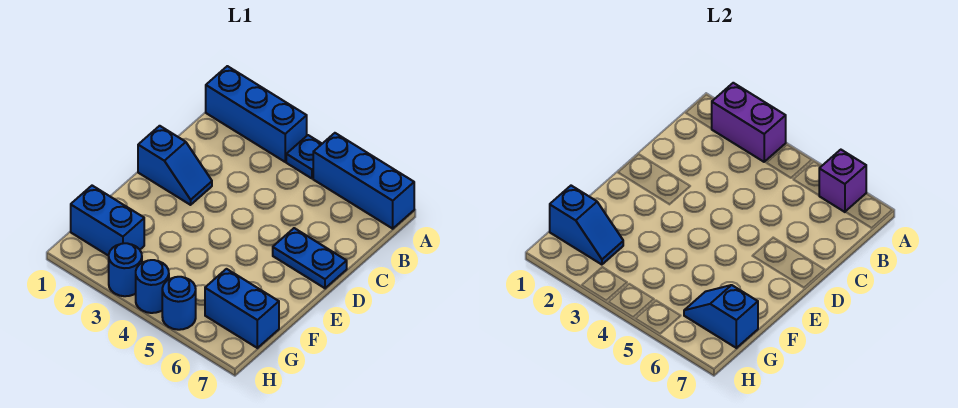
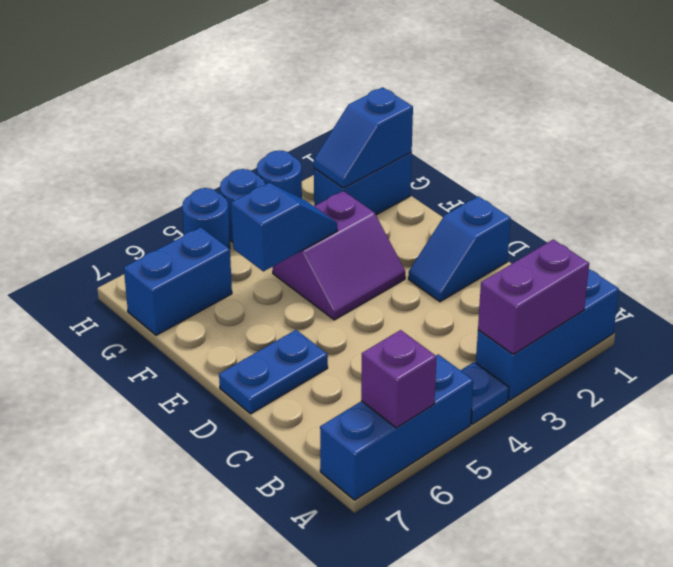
none -> purple slope E3:F4 level 1 top F
blue slope G6:G7 level 2 top 7 -> blue slope F4:F5 level 2 top 5

